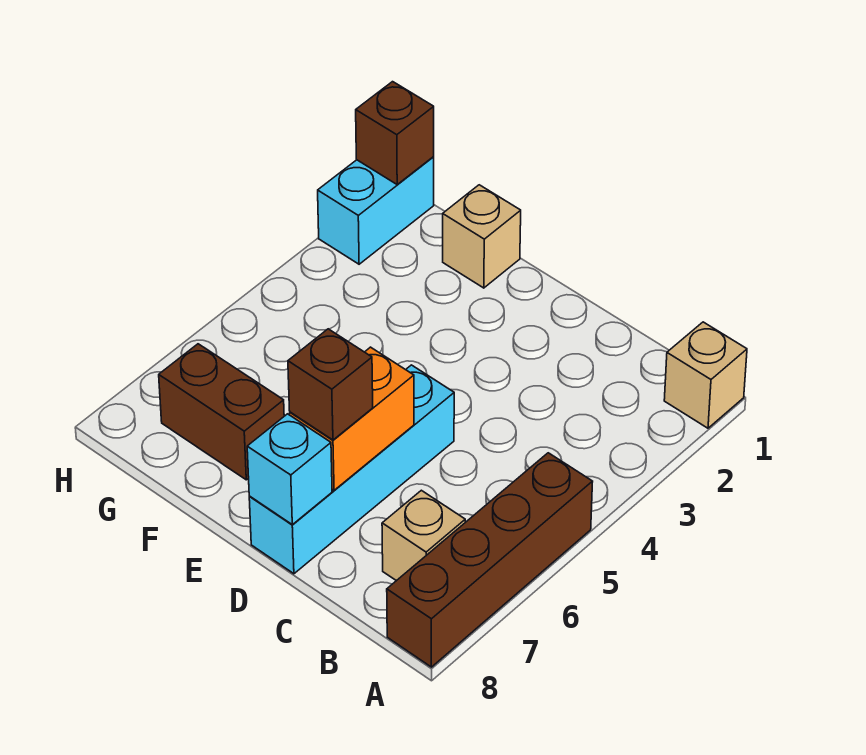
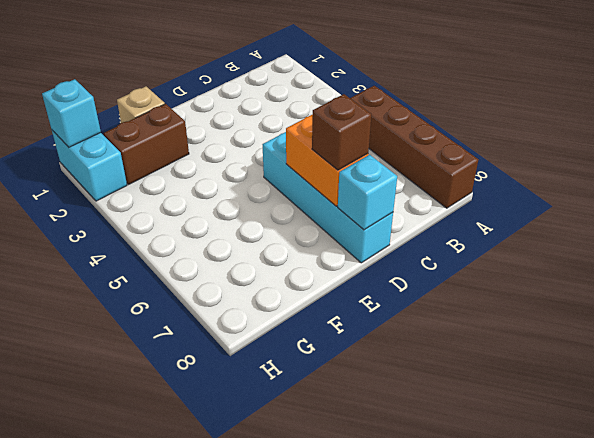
tan brick A1 level 1 -> none
tan brick B7 level 1 -> none
brown brick F7:G7 level 1 -> brown brick F2:G2 level 1
brown brick H1 level 2 -> cyan brick H1 level 2

